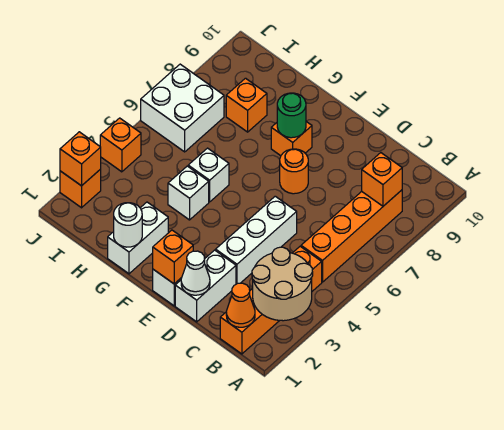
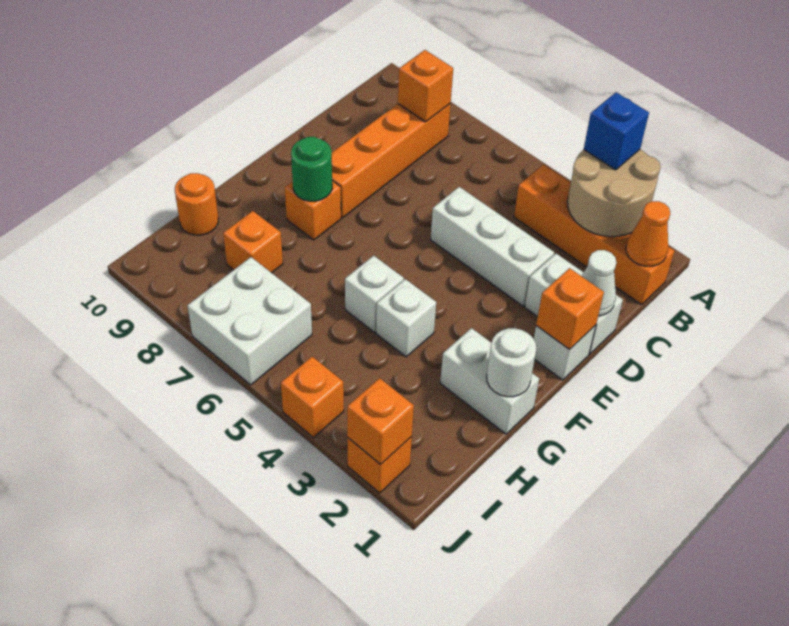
none -> blue brick A3 level 3
orange brick B5:B8 level 1 -> orange brick B8:E8 level 1
orange round brick E7 level 1 -> orange round brick H10 level 1

